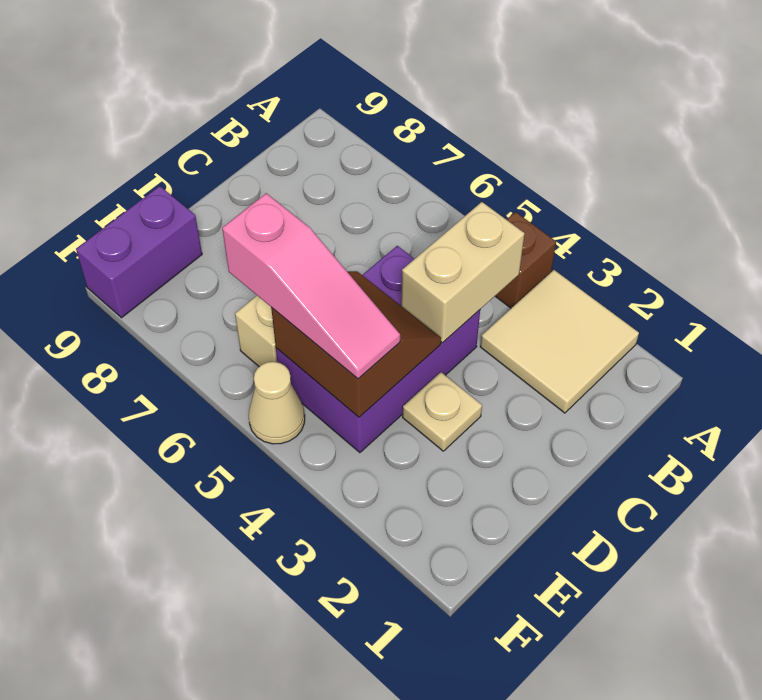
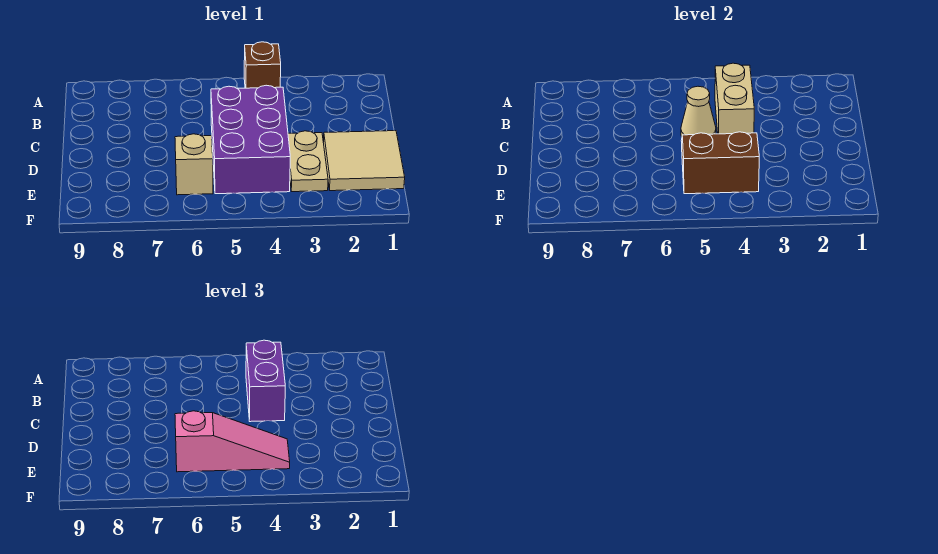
tan tile A2:B3 level 1 -> tan tile D1:E2 level 1
tan plate D3 level 1 -> tan plate D3:E3 level 1
purple brick E9:F9 level 1 -> purple brick B4:C4 level 3
tan cone F5 level 1 -> tan cone C5 level 2

